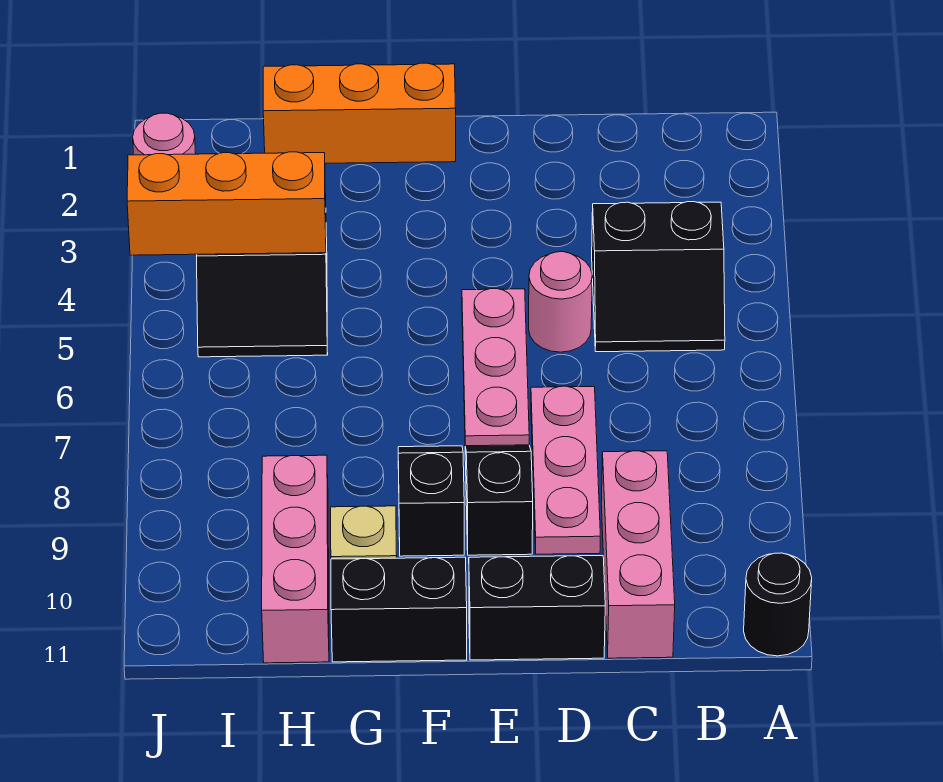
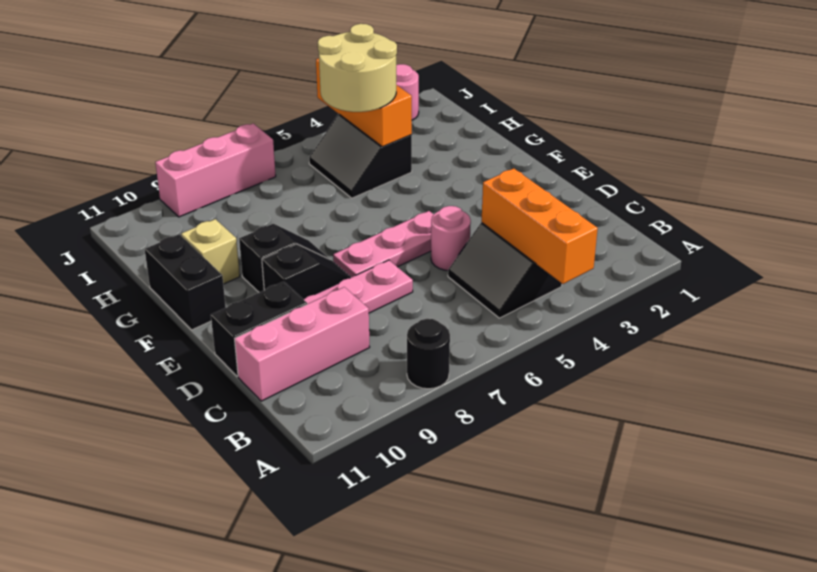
black round brick A11 level 1 -> black round brick A8 level 1
black brick D11:E11 level 1 -> black brick D10:D11 level 1
orange brick F1:H1 level 1 -> orange brick A4:C4 level 2
none -> tan round brick H4:I5 level 3
pink brick H9:H11 level 1 -> pink brick J7:J9 level 1

